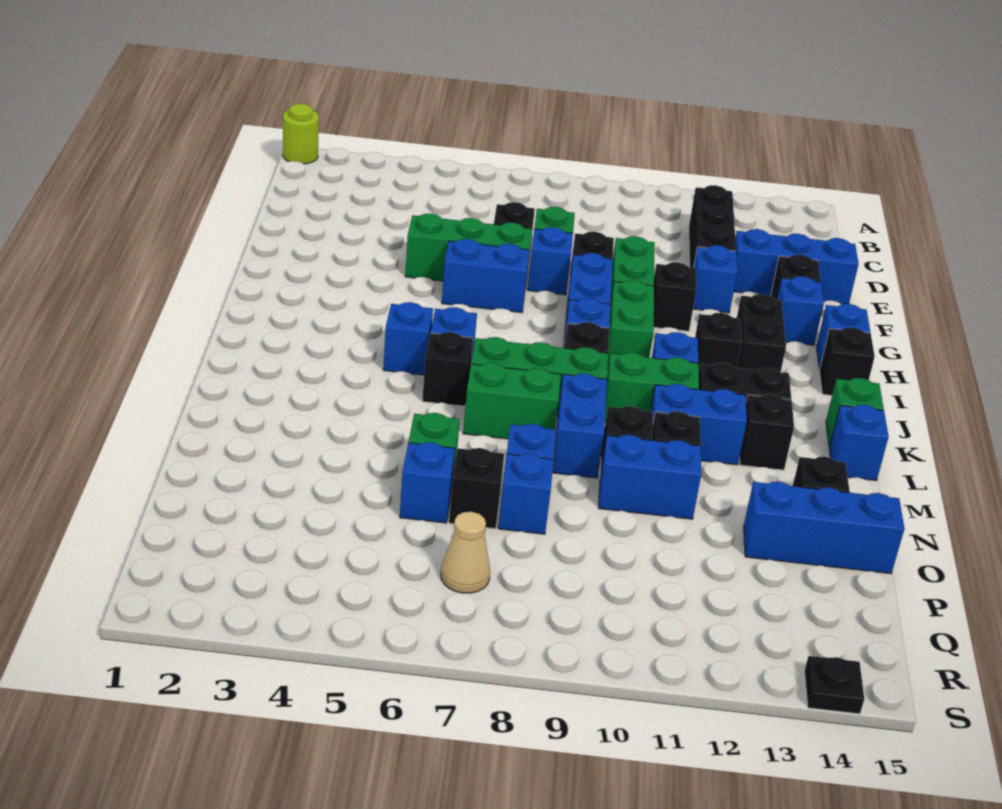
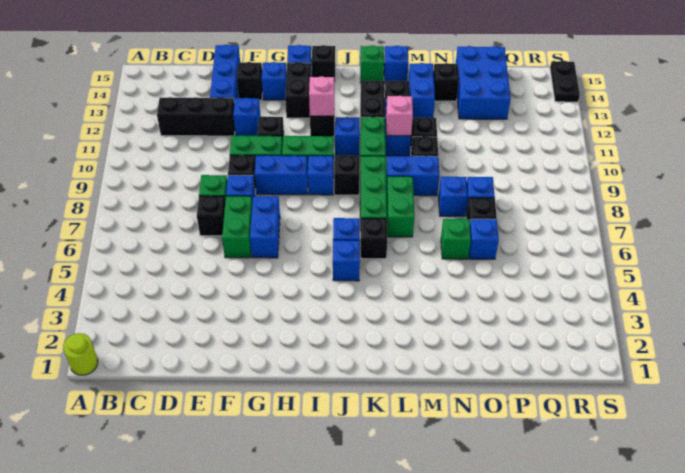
green brick F5:F7 level 1 -> green brick F6:F7 level 1
black brick H13:I13 level 1 -> black brick H13:H14 level 1
none -> pink brick I12 level 2
none -> pink brick L11 level 2
blue brick N10:N11 level 1 -> blue brick M13:M14 level 1
blue brick O13:O15 level 1 -> blue brick O13:P15 level 1
tan cone Q7 level 1 -> none
black plate S14 level 1 -> black plate S14:S15 level 1

